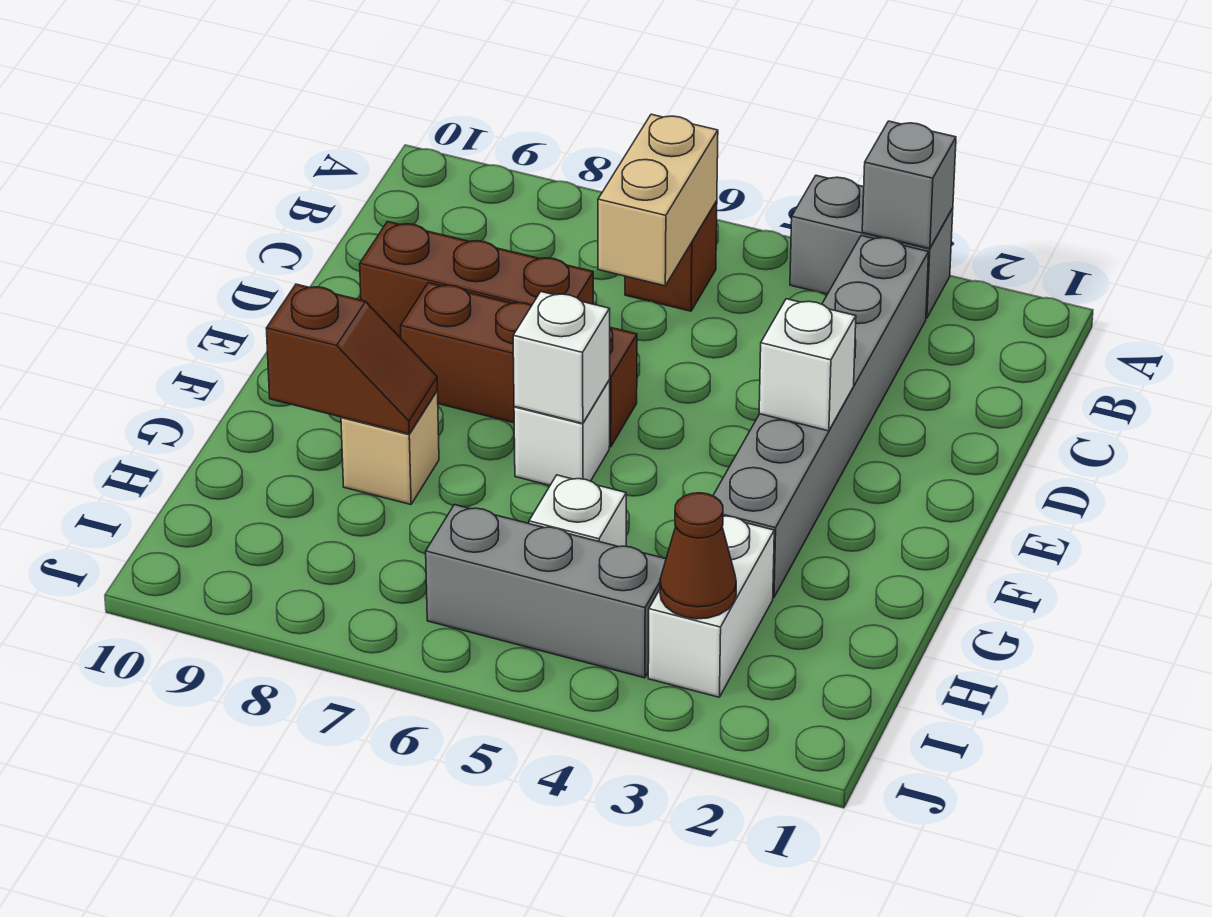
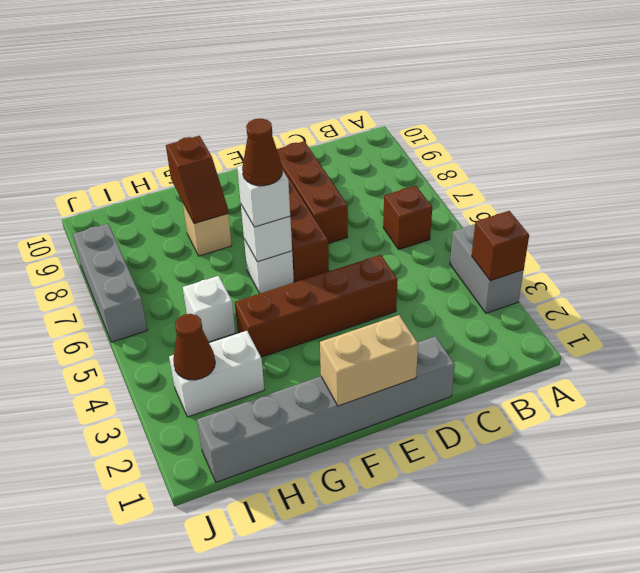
grey brick A3 level 2 -> brown brick A3 level 2
grey brick B3:G3 level 1 -> grey brick D1:I1 level 1
tan brick B6:C6 level 2 -> tan brick E1:F1 level 2
none -> brown brick D4:G4 level 1
white brick E3 level 2 -> white brick F6 level 3
none -> brown cone F6 level 4
grey brick I4:I6 level 1 -> grey brick J6:J8 level 1

